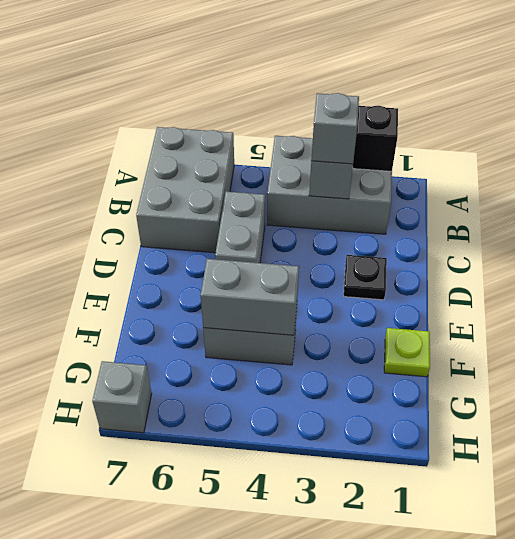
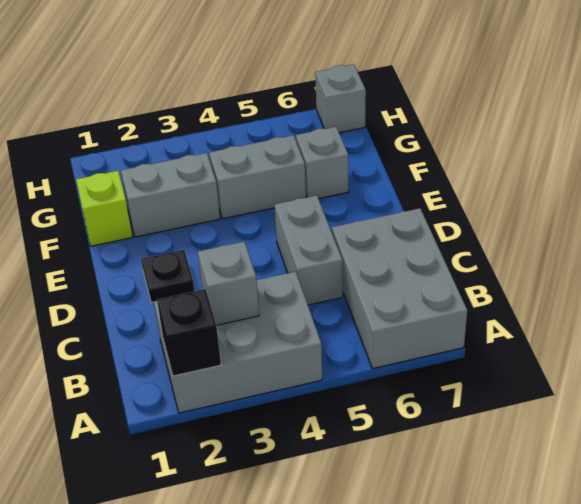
grey brick B3 level 3 -> grey brick F6 level 1
lime plate F1 level 1 -> lime brick F1 level 1
grey brick F4:F5 level 2 -> grey brick F2:F3 level 1

